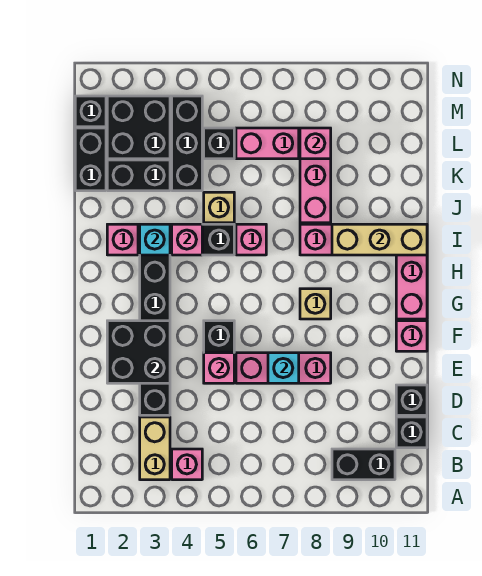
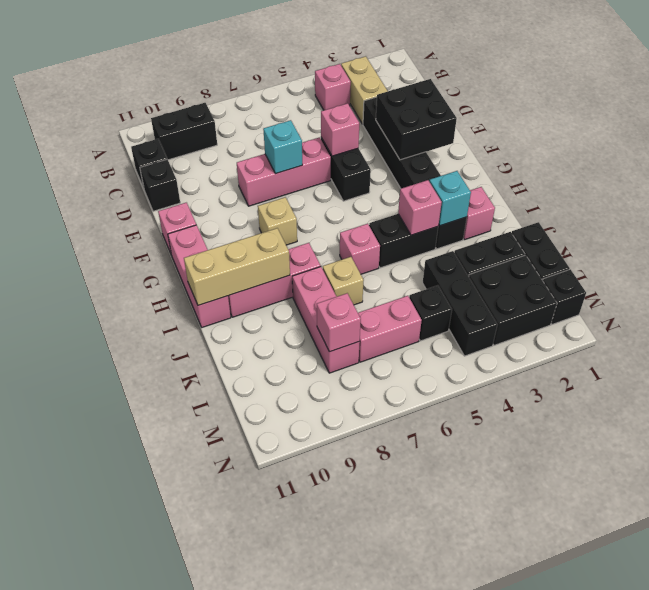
tan brick J5 level 1 -> tan brick J7 level 1

